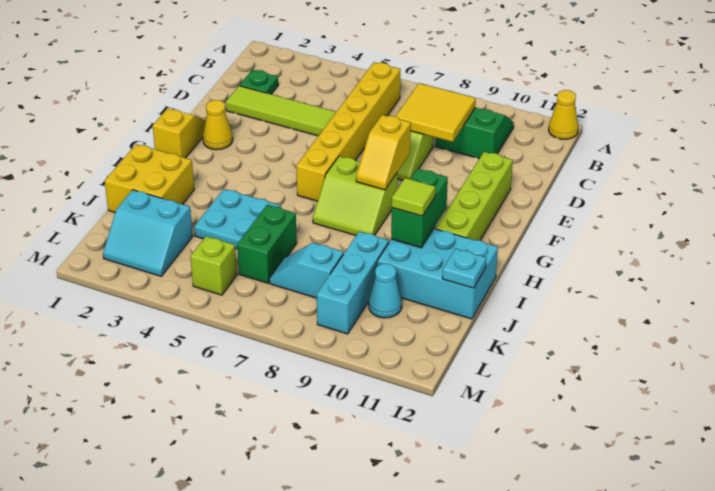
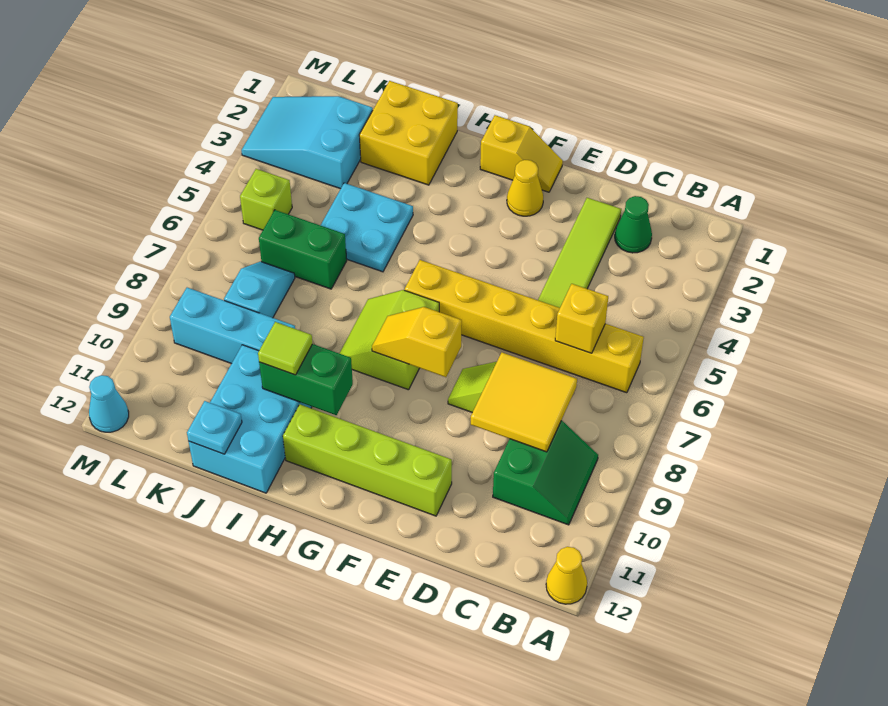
green plate C2 level 1 -> green cone C2 level 1
none -> yellow brick C6 level 2
cyan slope K2:L3 level 1 top K -> cyan slope K2:M3 level 1 top K
cyan cone K10 level 1 -> cyan cone M12 level 1

